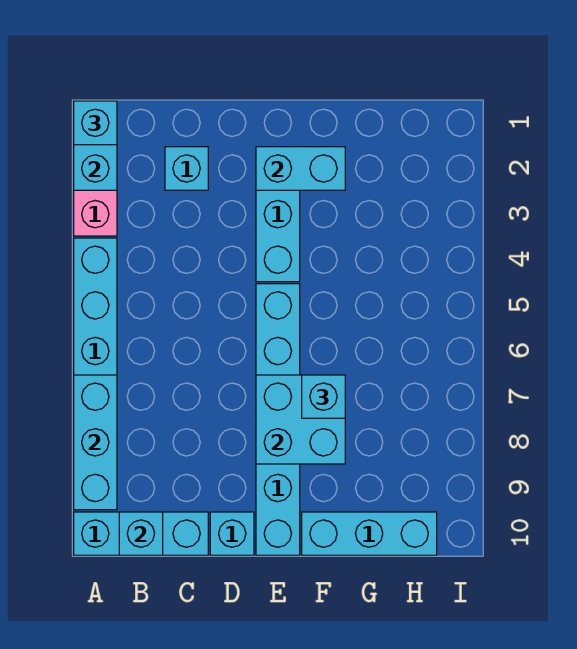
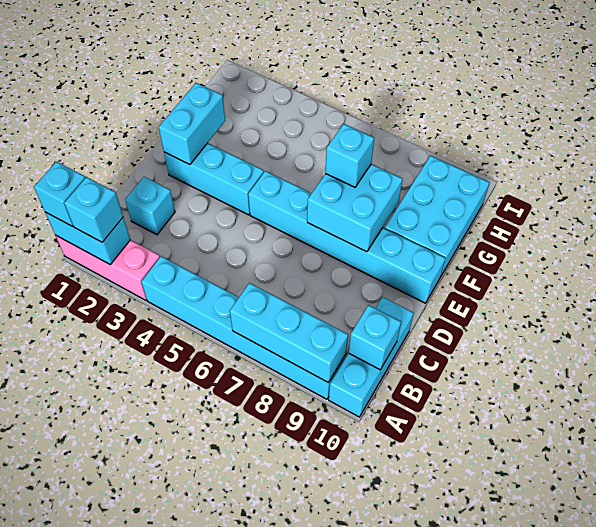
cyan brick D10 level 1 -> cyan brick A2 level 3
cyan brick F10:H10 level 1 -> cyan brick F9:H10 level 1

